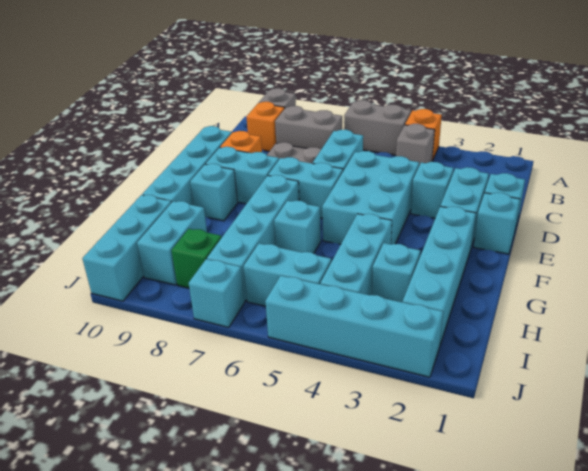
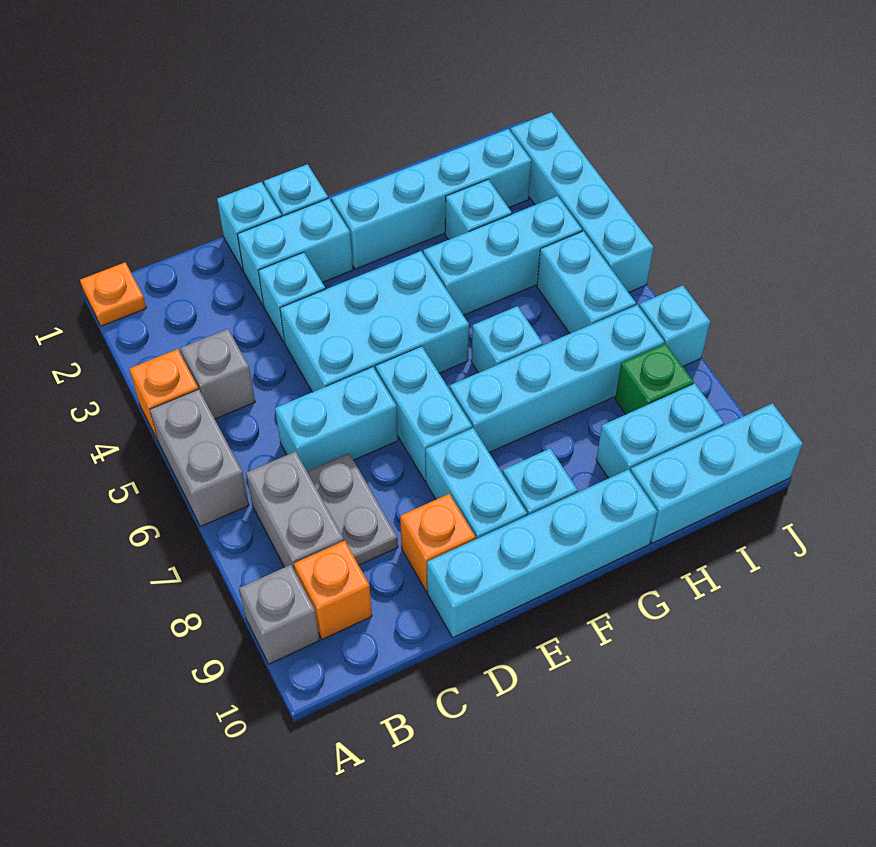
none -> orange plate A1 level 1

